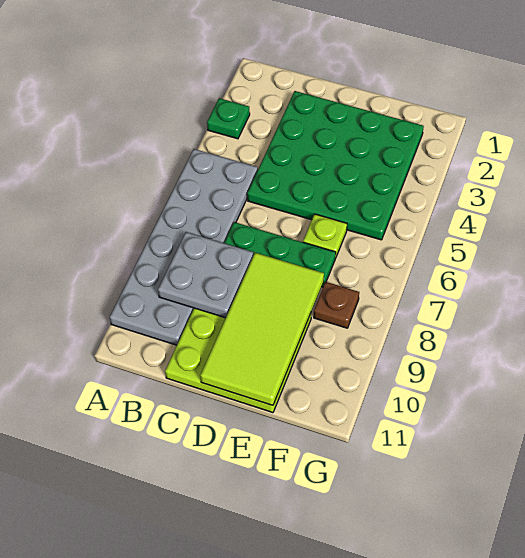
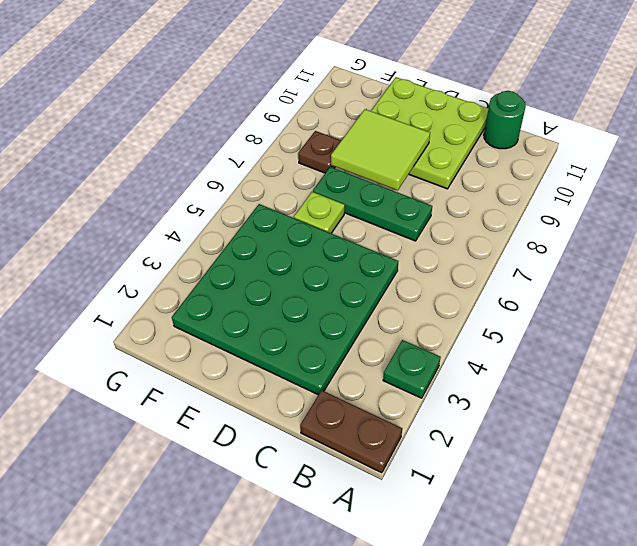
none -> brown plate A1:B1 level 1
grey plate A5:B10 level 1 -> none
grey plate B8:C9 level 2 -> none
none -> green round brick B11 level 1
lime tile D8:E11 level 2 -> lime tile D8:E9 level 2

